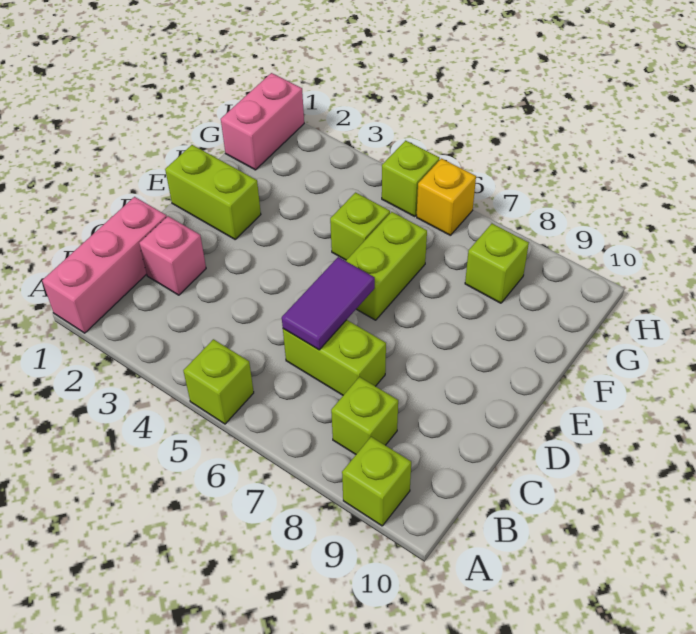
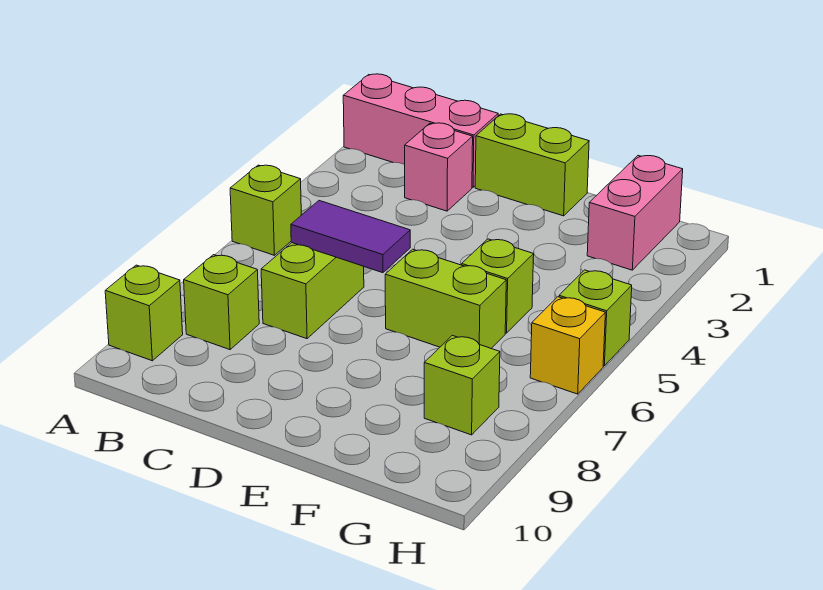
lime brick E1:E2 level 1 -> lime brick D1:E1 level 1
pink brick G1:H1 level 1 -> pink brick G1:G2 level 1

